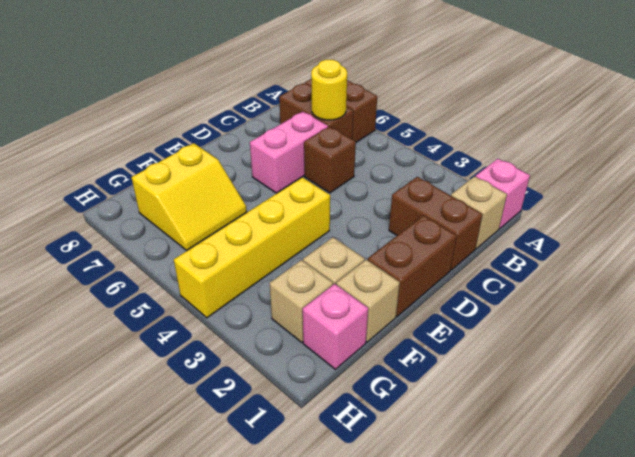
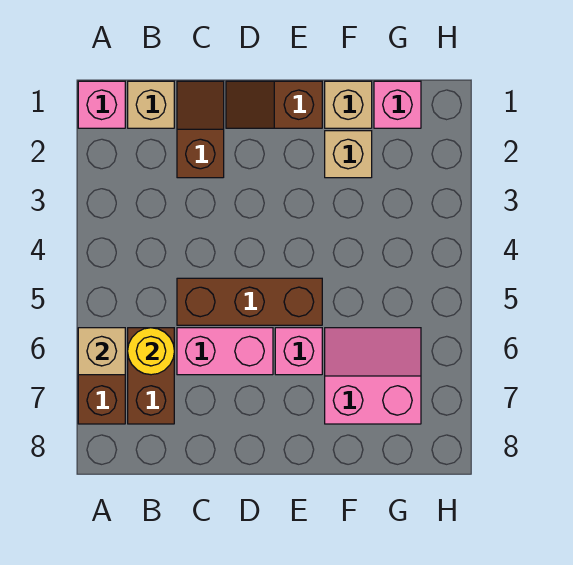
brown brick C1:C2 level 1 -> brown slope C1:C2 level 1 top 2
brown brick C5 level 1 -> brown brick C5:E5 level 1
brown brick D1:E1 level 1 -> brown slope D1:E1 level 1 top E
yellow brick E4:H4 level 1 -> none
none -> pink brick E6 level 1
yellow slope F6:G7 level 1 top 7 -> pink slope F6:G7 level 1 top 7
tan brick G2 level 1 -> tan brick A6 level 2

